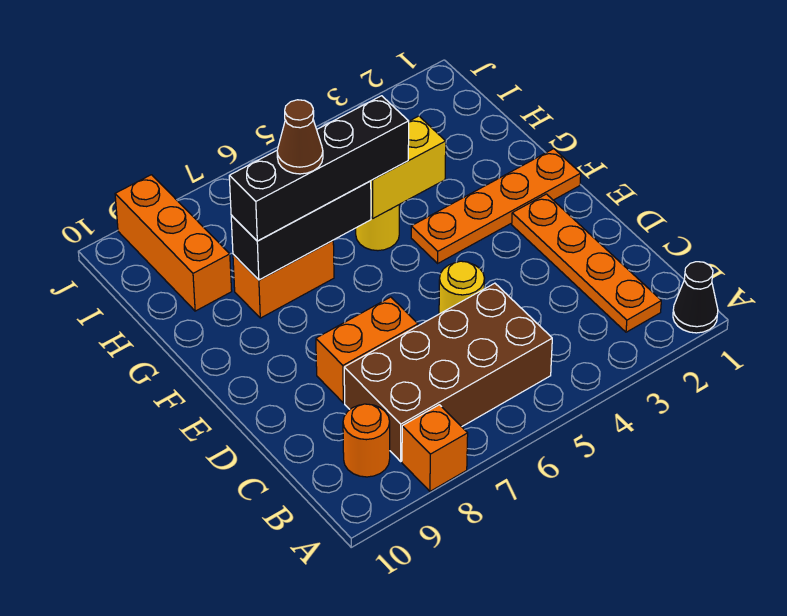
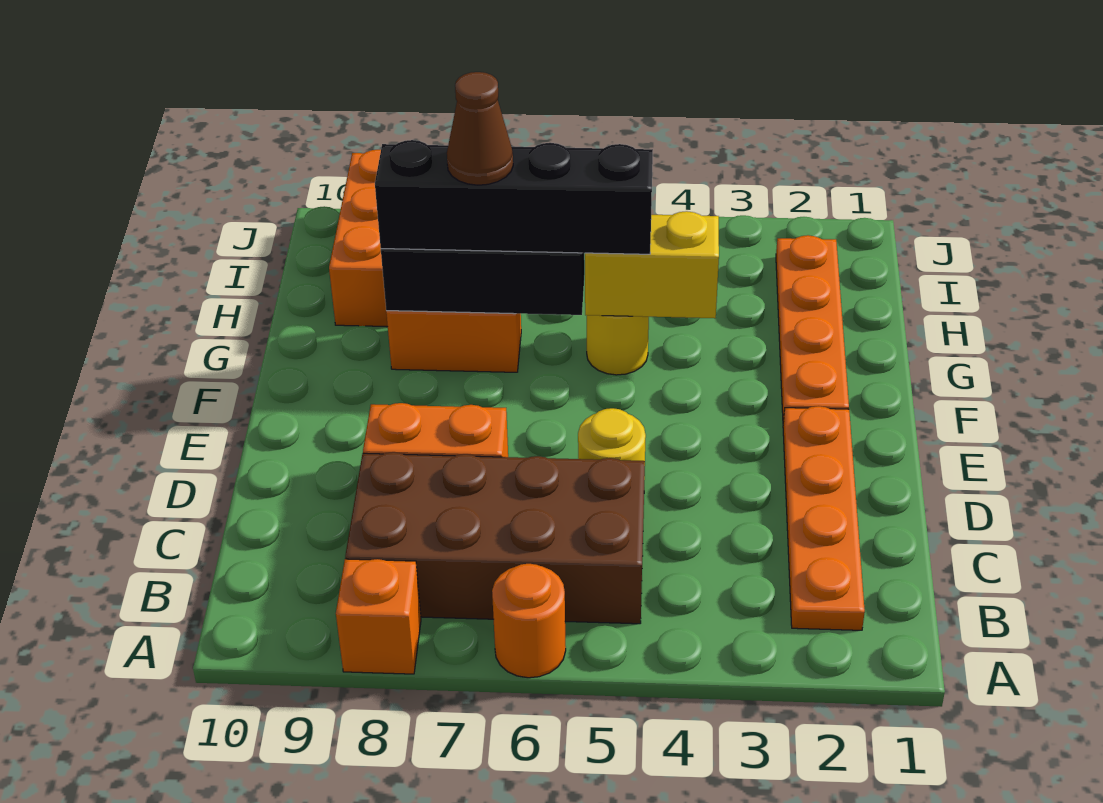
black cone A1 level 1 -> none
orange round brick B9 level 1 -> orange round brick A6 level 1
orange plate F1:F4 level 1 -> orange plate F2:I2 level 1

